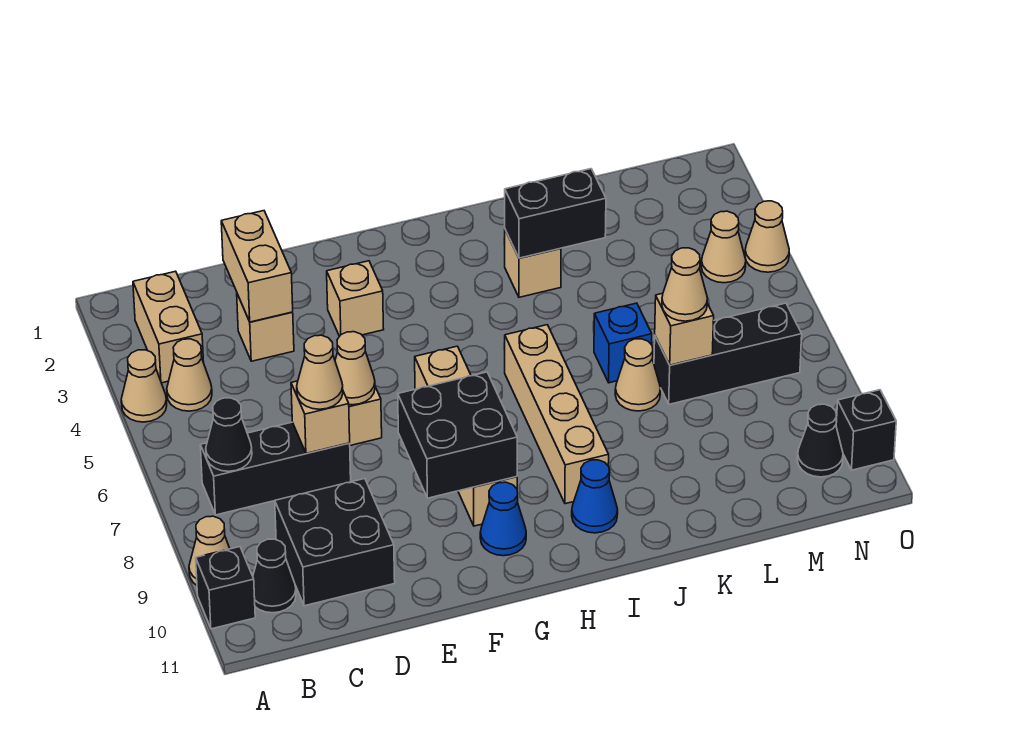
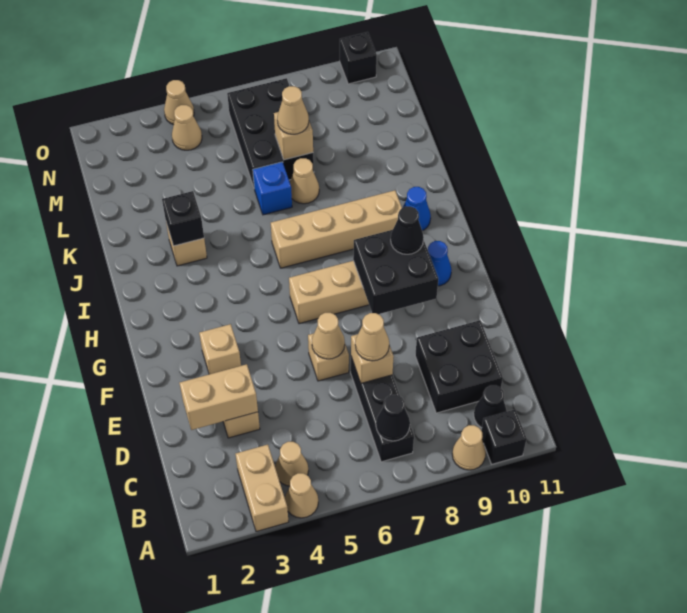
tan brick B2:B3 level 1 -> tan brick A3:B3 level 1
black brick J3:K3 level 2 -> black brick J3 level 2
black brick L7:N7 level 1 -> black brick L6:N7 level 1
black cone N10 level 1 -> black cone G9 level 3

